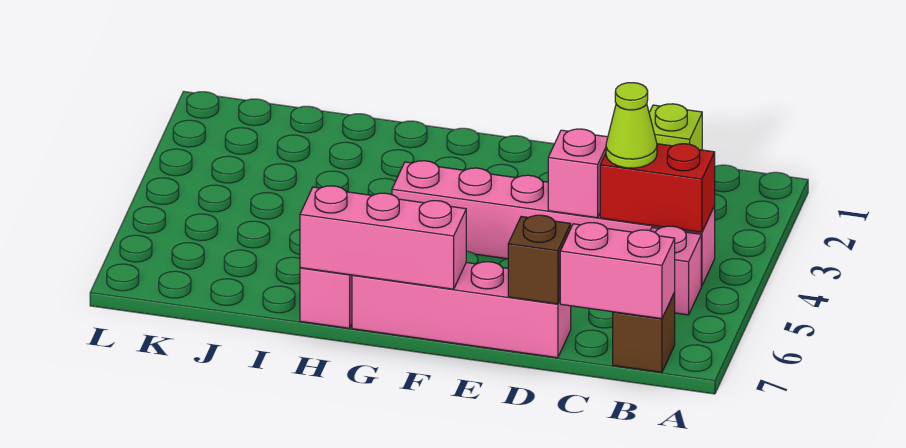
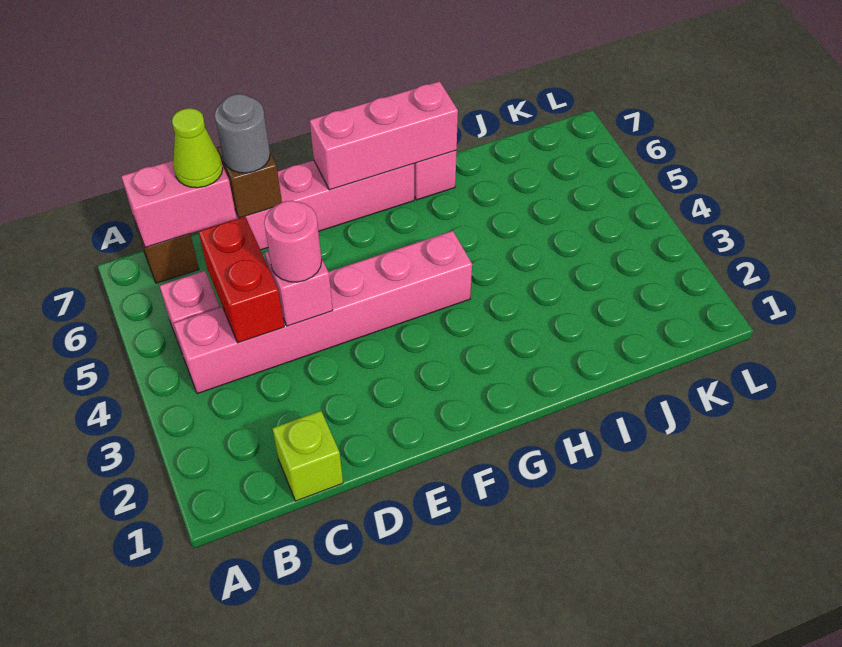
red brick B4:C4 level 2 -> red brick C4:C5 level 2
lime cone C4 level 3 -> lime cone C7 level 3
none -> pink round brick D4 level 3
none -> grey round brick D7 level 3

